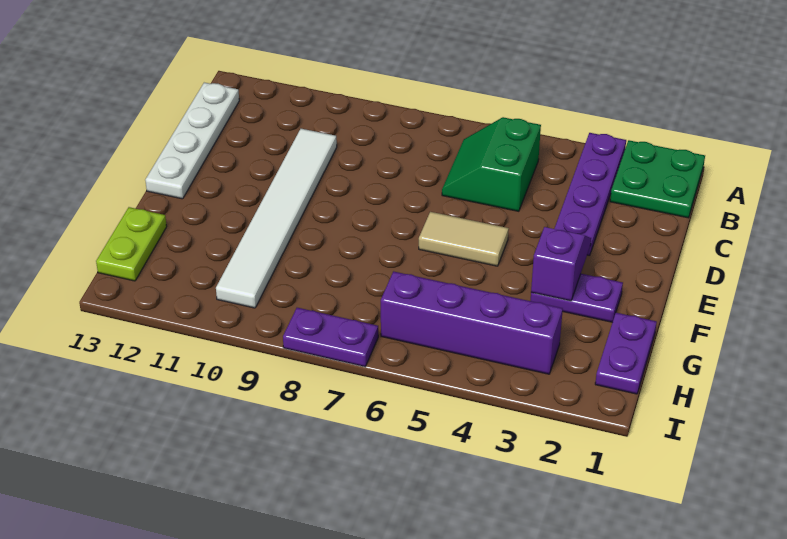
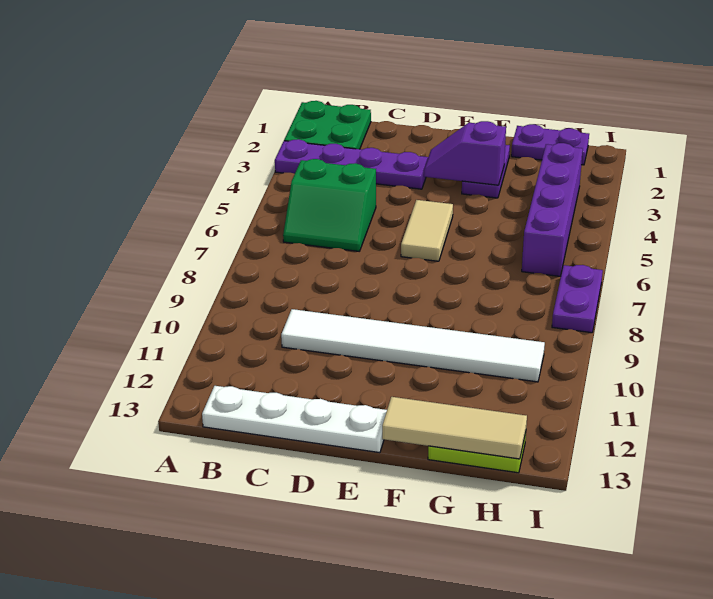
none -> tan tile F13:H13 level 2

